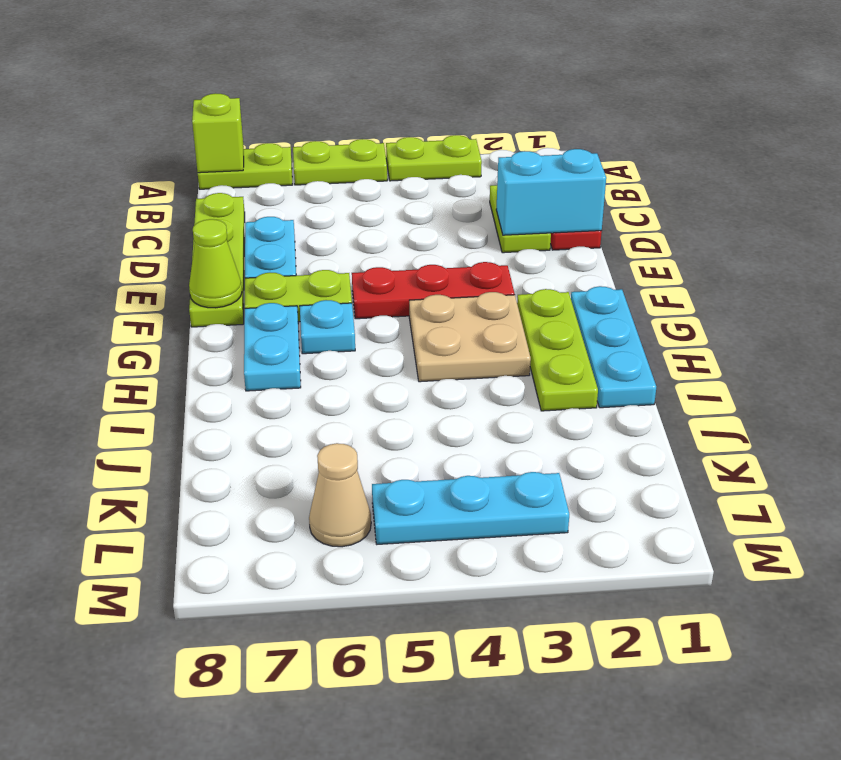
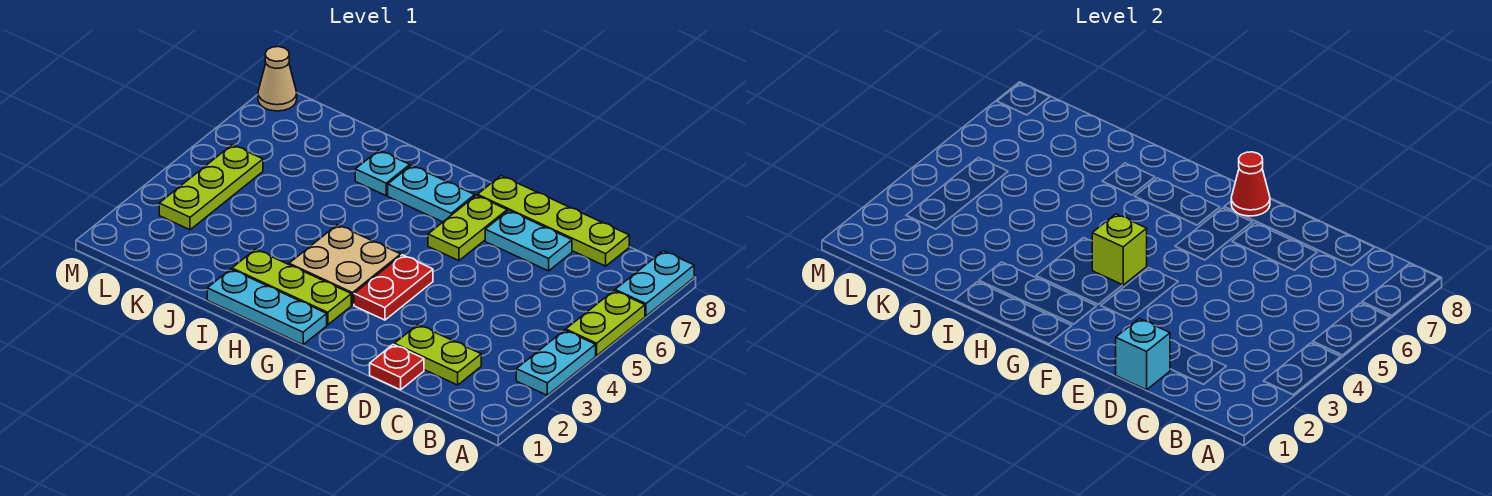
lime plate A3:A4 level 1 -> cyan plate A3:A4 level 1
lime plate A7:A8 level 1 -> cyan plate A7:A8 level 1
lime brick A8 level 2 -> lime brick G4 level 2
cyan brick D1:D2 level 2 -> cyan brick D1 level 2
red plate F3:F5 level 1 -> red plate F3:F4 level 1
lime cone F8 level 2 -> red cone F8 level 2
cyan plate G6 level 1 -> cyan plate I7 level 1
cyan plate L3:L5 level 1 -> lime plate L3:L5 level 1
tan cone L6 level 1 -> tan cone M8 level 1

